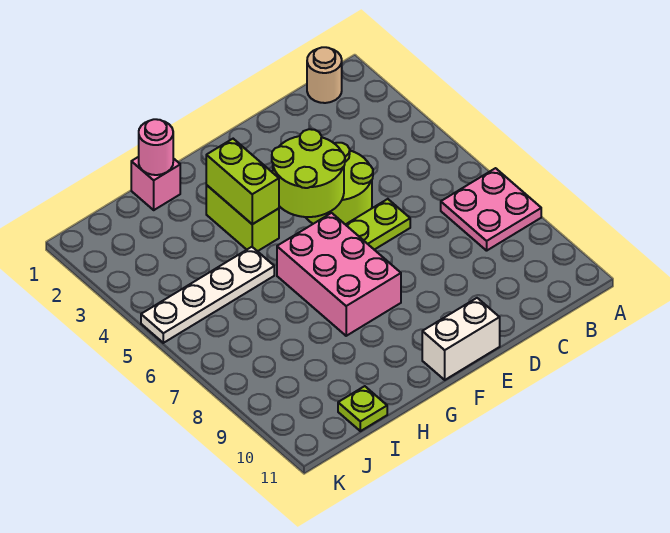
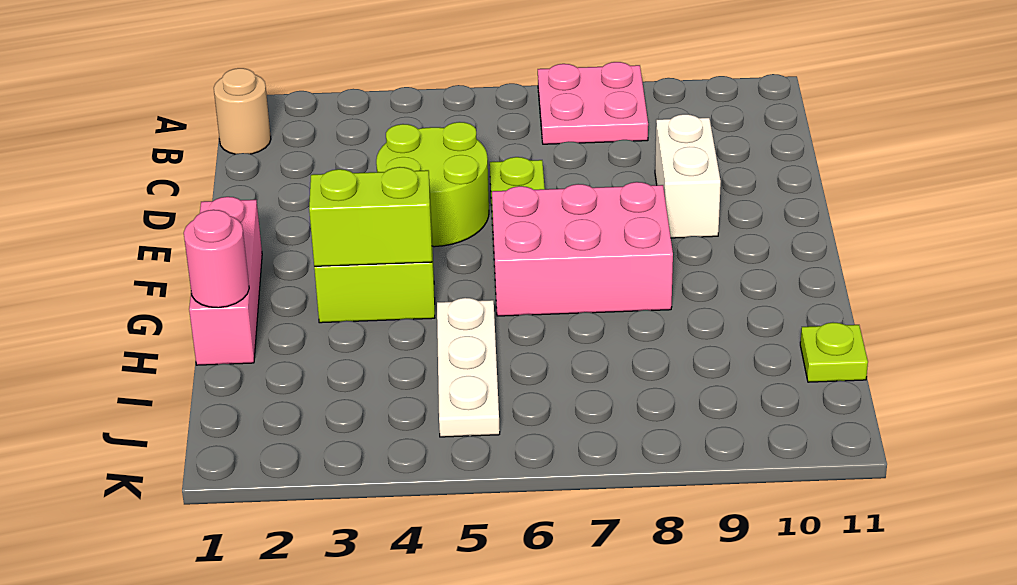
lime round brick E4:F5 level 2 -> none
white brick E11:F11 level 1 -> white brick D9:E9 level 1
pink brick H1 level 1 -> pink brick F1:H1 level 1
white plate H5:K5 level 1 -> white plate H5:J5 level 1

